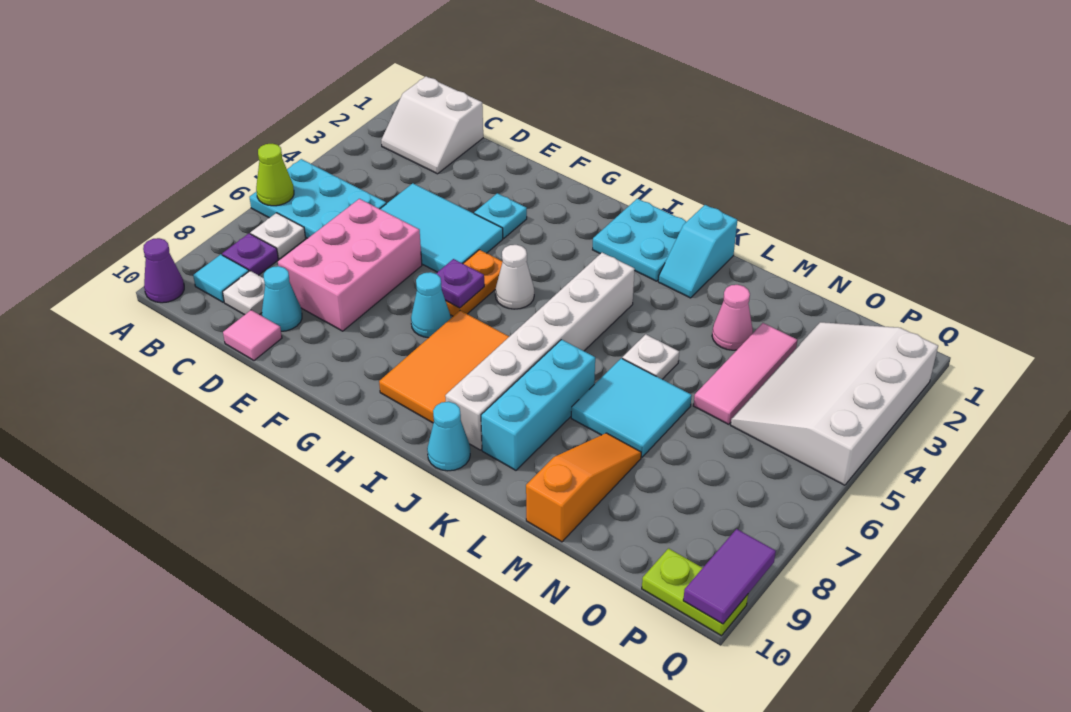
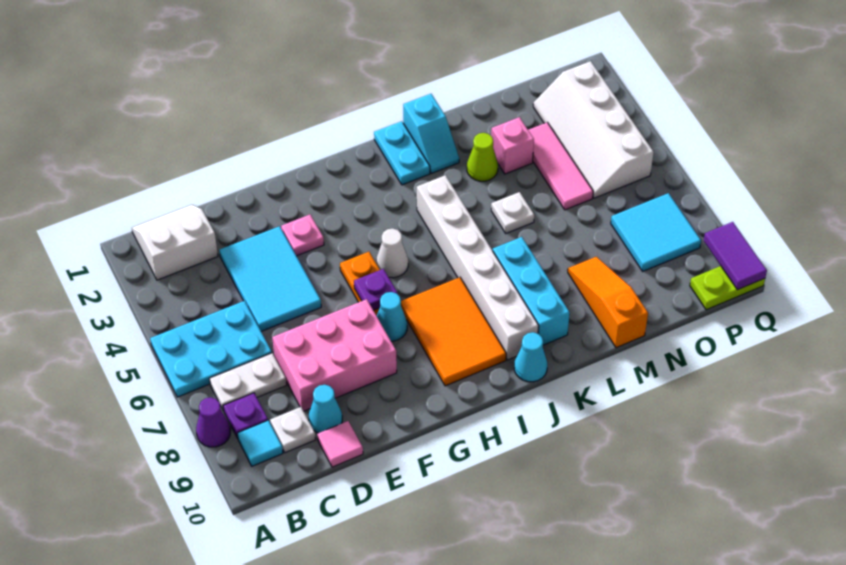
lime cone A6 level 2 -> lime cone L3 level 1
purple cone A10 level 1 -> purple cone A8 level 1
white slope B1:C2 level 1 top 1 -> white slope B1:C2 level 1 top 2
white plate B7 level 1 -> white plate B7:C7 level 1
cyan tile D4:F5 level 1 -> cyan tile D3:E5 level 1
pink brick D6:E8 level 1 -> pink brick D7:F8 level 1
cyan plate F3 level 1 -> pink plate F3 level 1
cyan plate I1:J2 level 1 -> cyan plate J1:J2 level 1
cyan tile L6:M7 level 1 -> cyan tile O7:P8 level 1
pink cone M3 level 1 -> pink brick M3 level 1
white slope O2:Q5 level 1 top Q -> white slope O2:P5 level 1 top P

